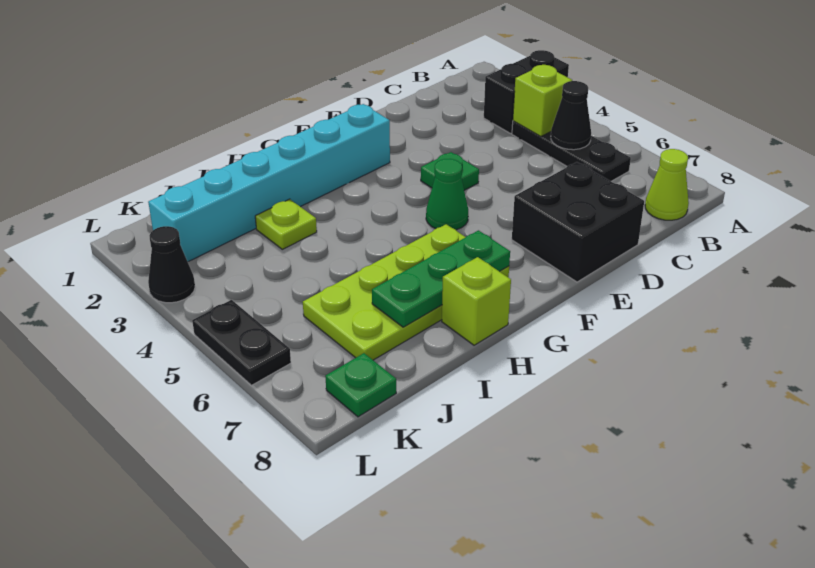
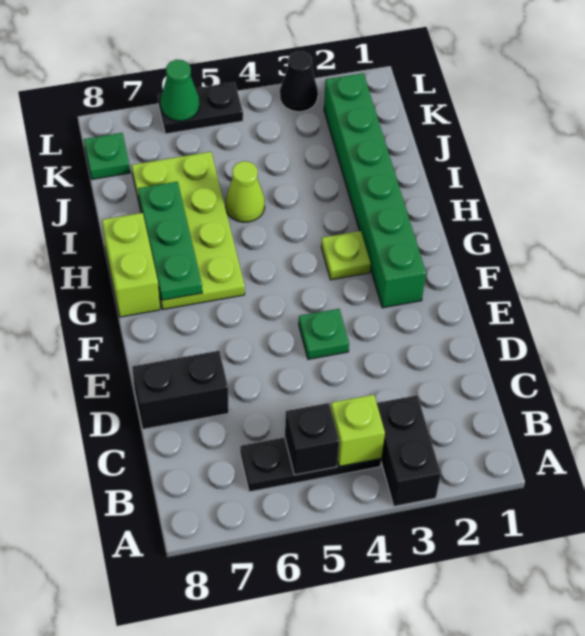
black cone B5 level 2 -> black brick B5 level 2
lime cone B8 level 1 -> lime cone I5 level 1
black brick D7:E8 level 1 -> black brick D7:D8 level 1
cyan brick F2:K2 level 1 -> green brick F2:K2 level 1
green cone F5 level 1 -> green cone L6 level 2
lime brick H8 level 1 -> lime brick G8:H8 level 1
lime plate I3 level 1 -> lime plate G3 level 1

